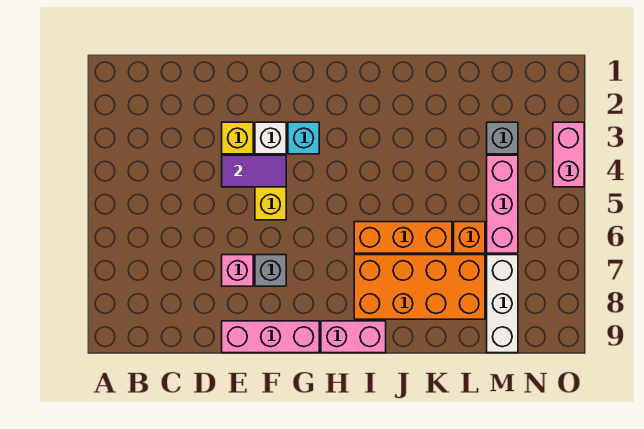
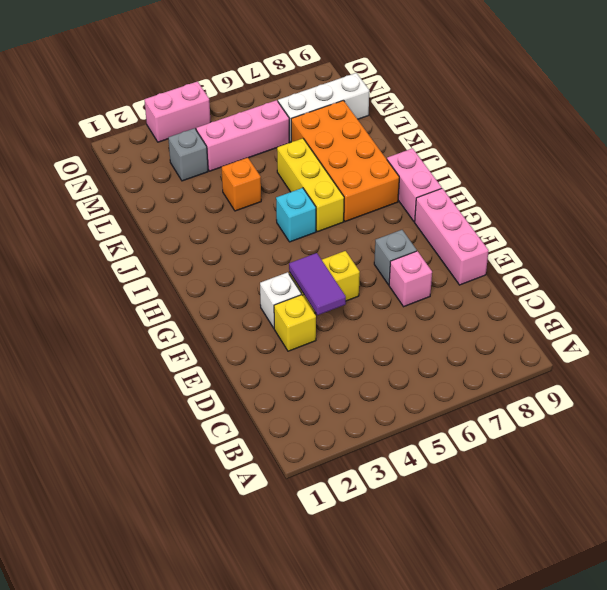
cyan brick G3 level 1 -> cyan brick I5 level 1
orange brick I6:K6 level 1 -> yellow brick I6:K6 level 1
orange brick L6 level 1 -> orange brick K4 level 1

